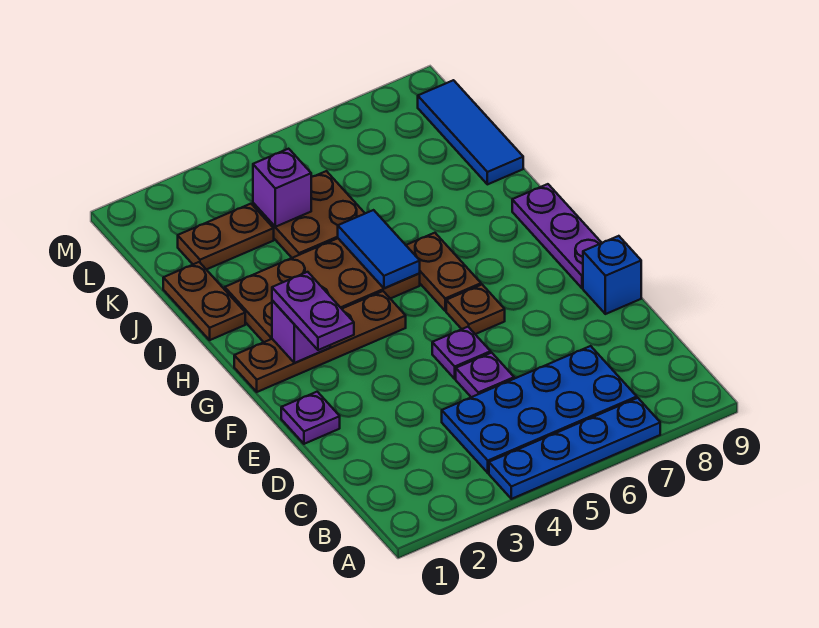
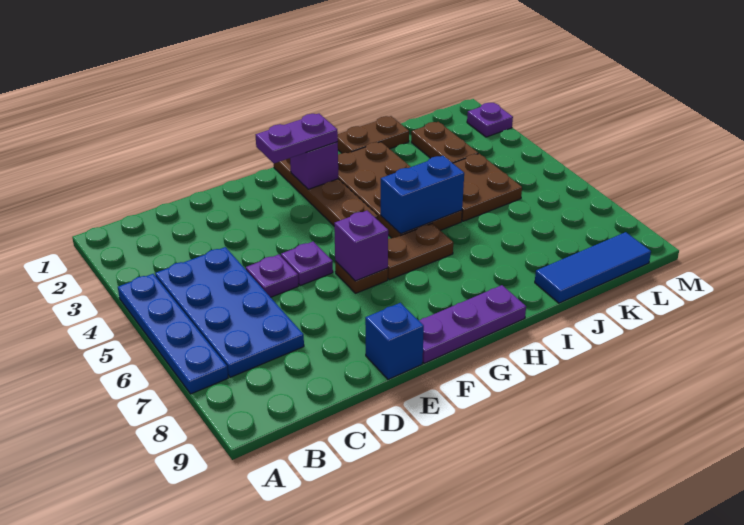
purple plate E1 level 1 -> purple plate M2 level 1
blue tile H5:I5 level 2 -> blue brick H5:I5 level 2
purple brick K4 level 2 -> purple brick F6 level 2

